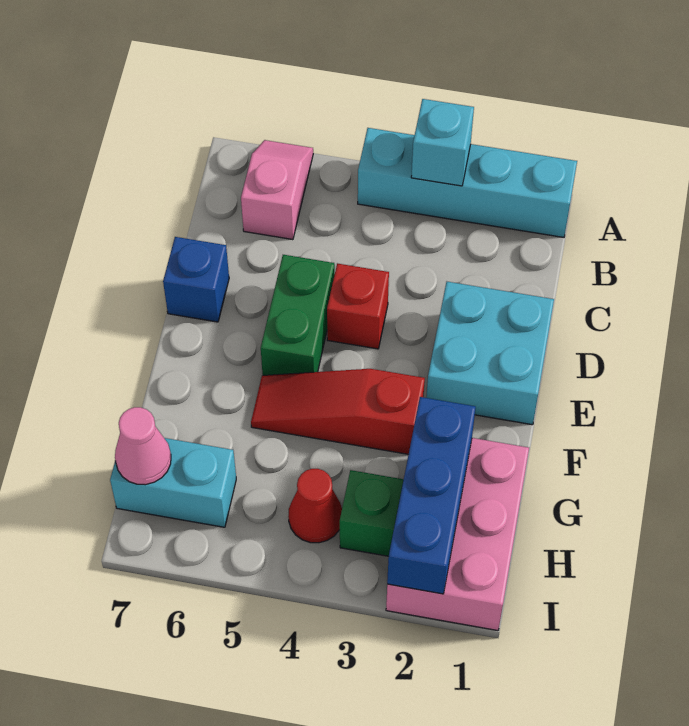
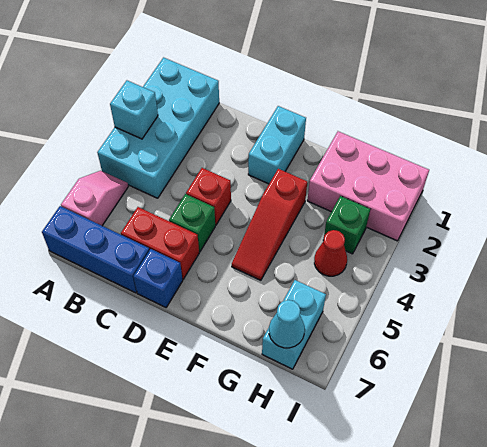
cyan brick A1:A4 level 1 -> cyan brick A1:B4 level 1
pink slope A6:B6 level 1 top B -> pink slope A5:A6 level 1 top 6
none -> red brick C6:D6 level 1
cyan brick D1:E2 level 1 -> cyan brick E1:E2 level 1
green brick D5:E5 level 1 -> green brick D5 level 1
blue brick G2:I2 level 2 -> blue brick A7:C7 level 1
pink cone H7 level 2 -> cyan cone H7 level 2

